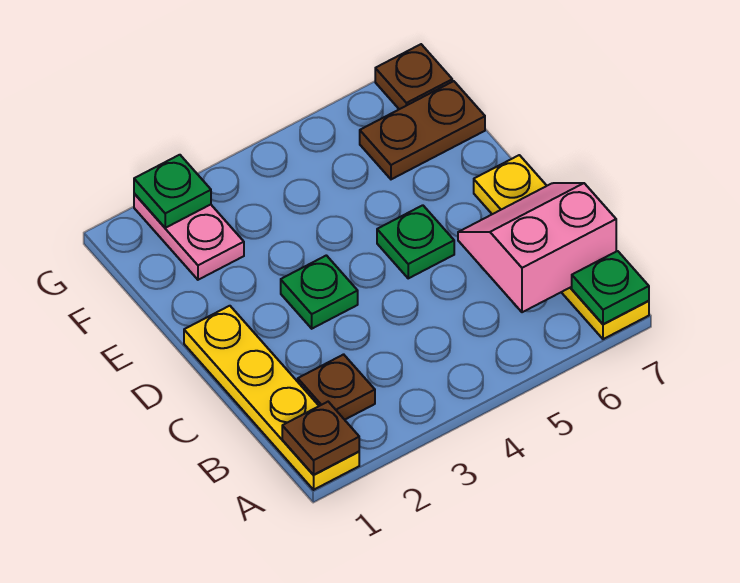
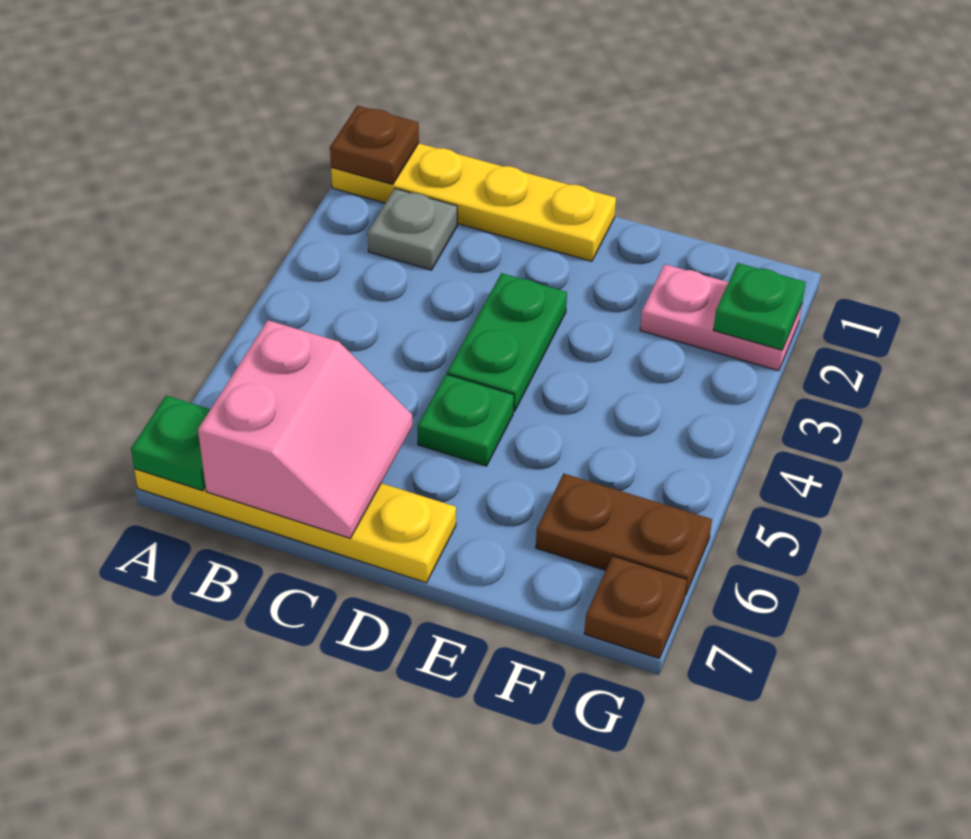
brown plate B2 level 1 -> grey plate B2 level 1
green plate D3 level 1 -> green plate D3:D4 level 1
brown plate F6:F7 level 1 -> brown plate F6:G6 level 1

